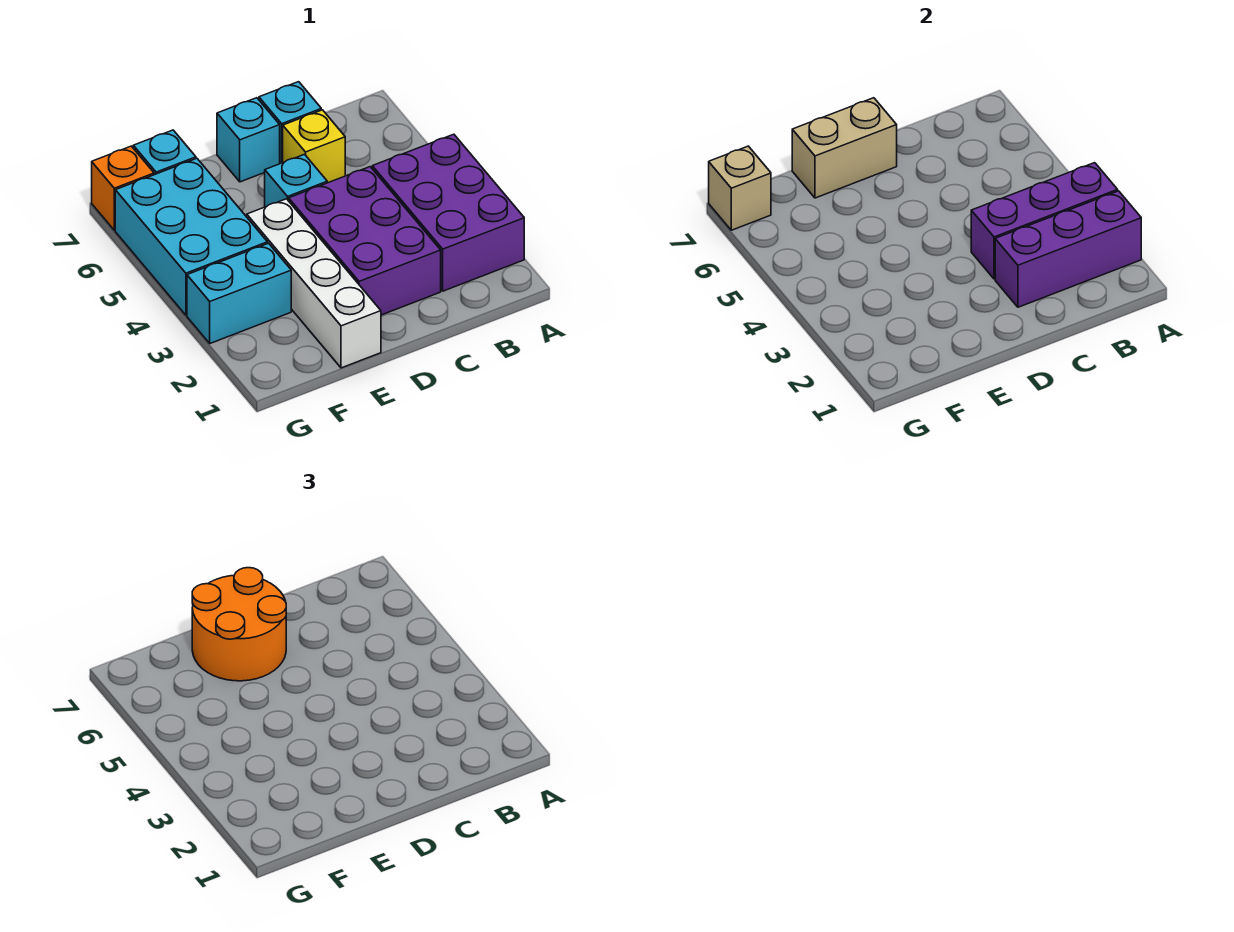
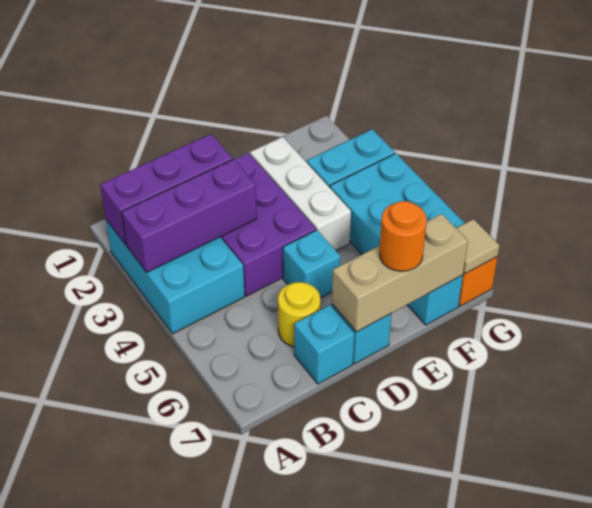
purple brick A2:B4 level 1 -> cyan brick A2:B4 level 1
yellow brick C6 level 1 -> yellow round brick C6 level 1
orange round brick D6:E7 level 3 -> orange round brick E7 level 3
tan brick D7:E7 level 2 -> tan brick D7:F7 level 2
white brick E1:E4 level 1 -> white brick E2:E4 level 1
tan brick G7 level 2 -> tan tile G7 level 2

